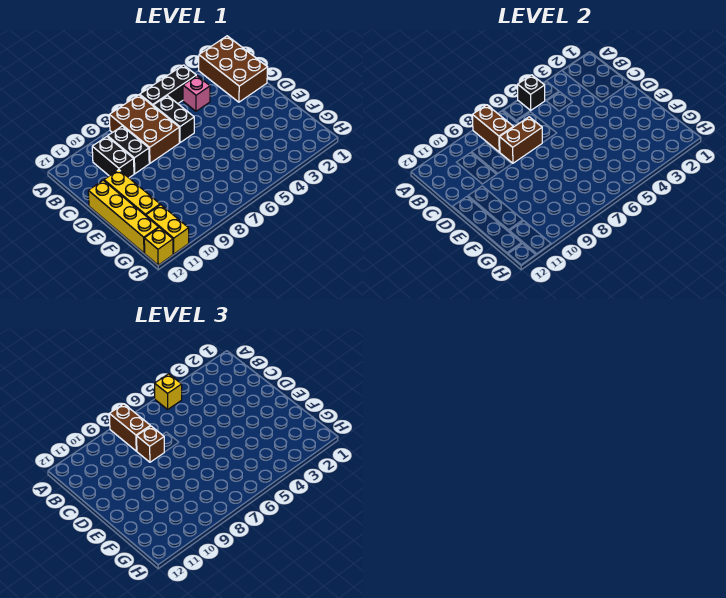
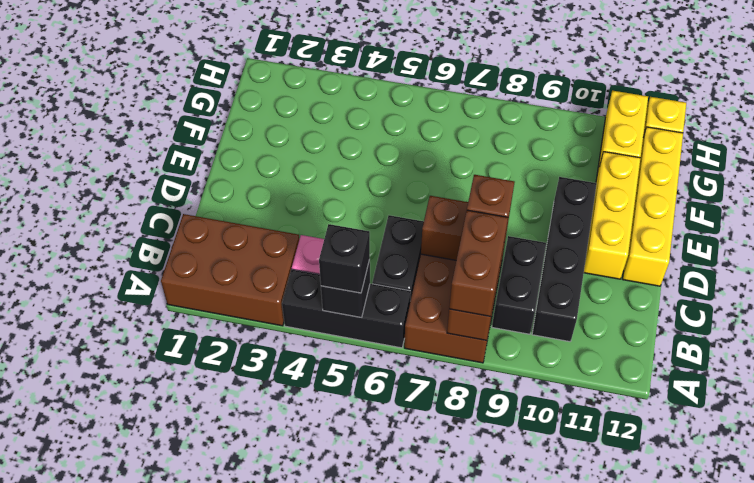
brown brick A1:C2 level 1 -> brown brick A1:B3 level 1
yellow brick A5 level 3 -> black brick A5 level 3
black brick B10:C10 level 1 -> black brick B10:E10 level 1

